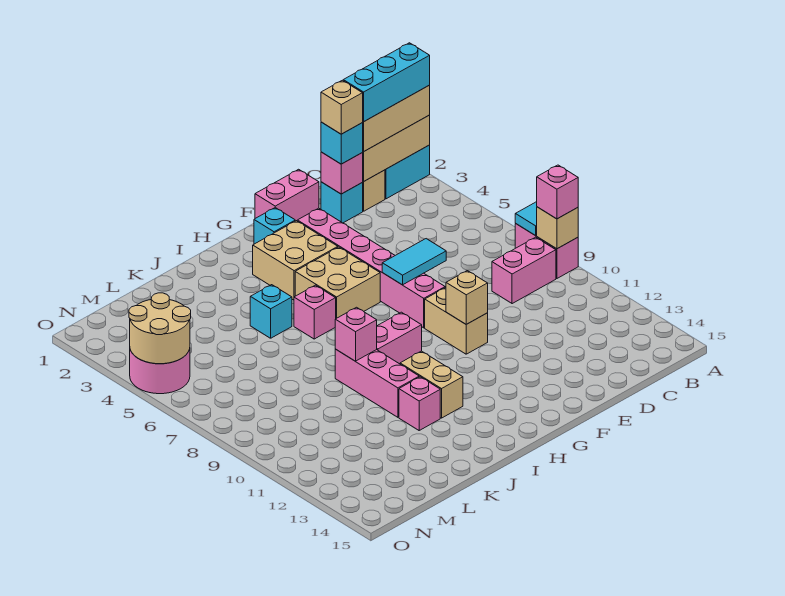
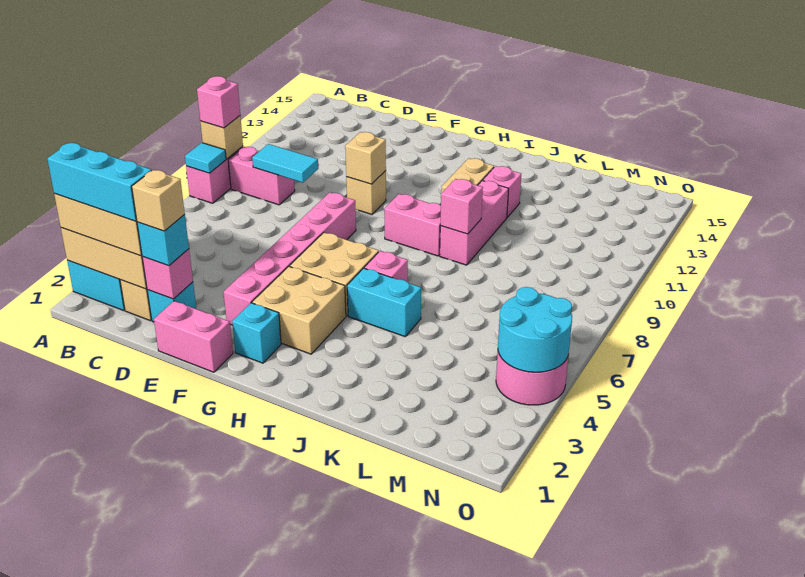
cyan tile E7:F7 level 2 -> cyan tile C9:D9 level 2
tan brick F9:F10 level 1 -> tan brick F10 level 1
cyan brick J5 level 1 -> cyan brick I5:J5 level 1
tan round brick N4:O5 level 2 -> cyan round brick N4:O5 level 2

